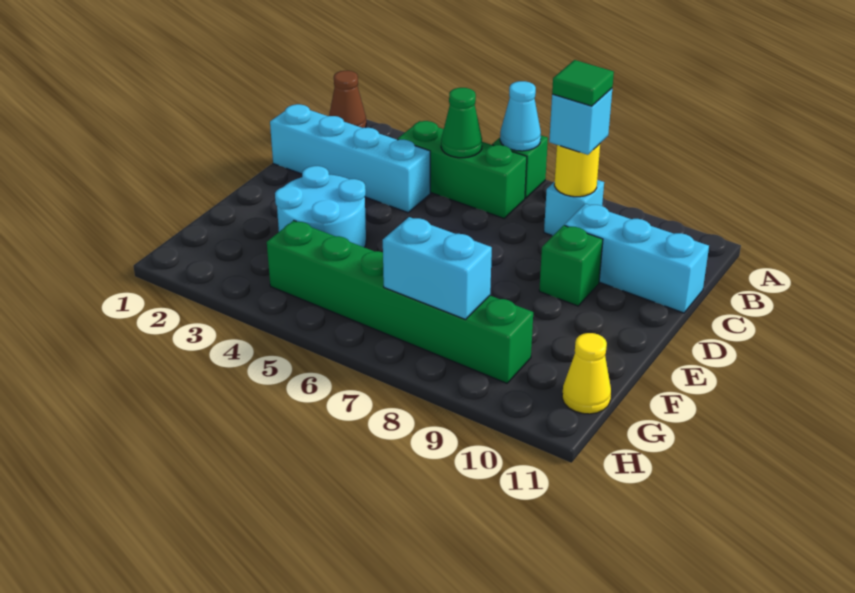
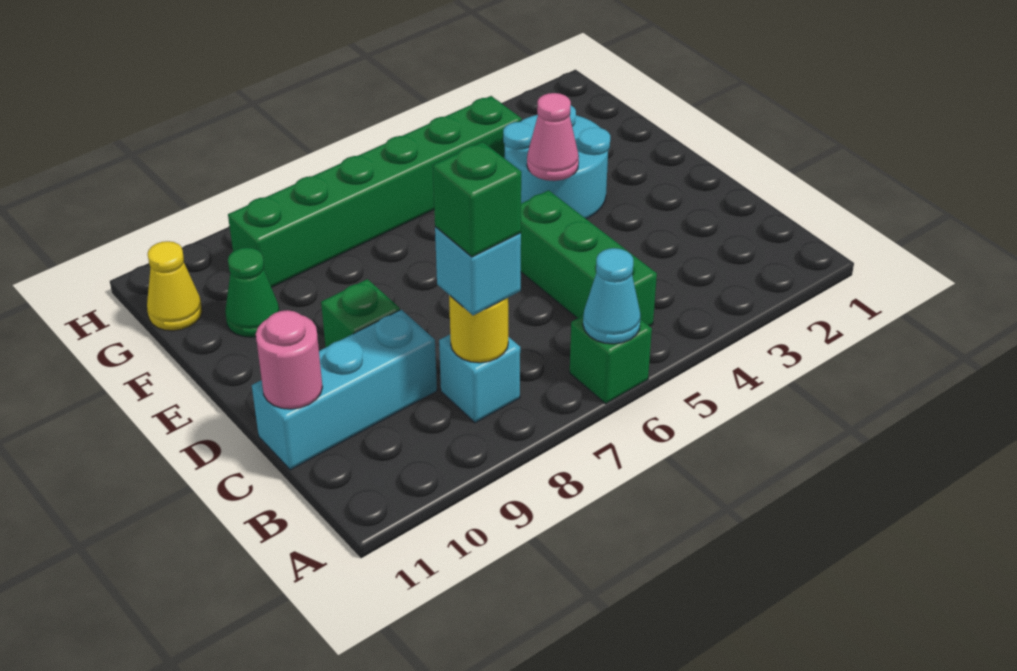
brown cone A1 level 1 -> none
green brick B4:B6 level 1 -> green brick B5:D5 level 1
green cone B5 level 2 -> green cone F10 level 1
green tile B8 level 4 -> green brick B8 level 4
cyan brick C1:C4 level 1 -> none
none -> pink round brick C11 level 2
none -> pink cone E4 level 2
cyan brick G7:G8 level 2 -> none

